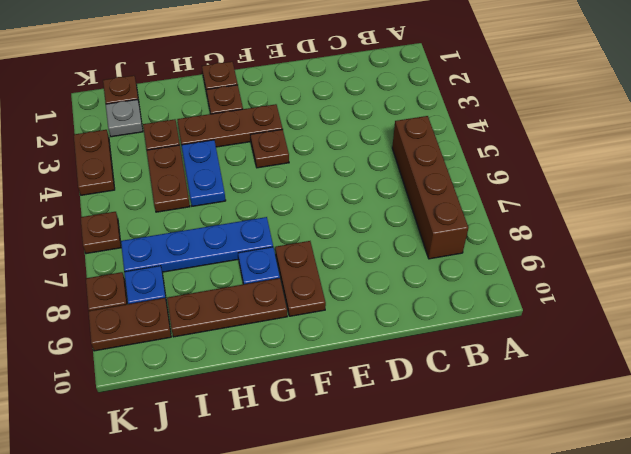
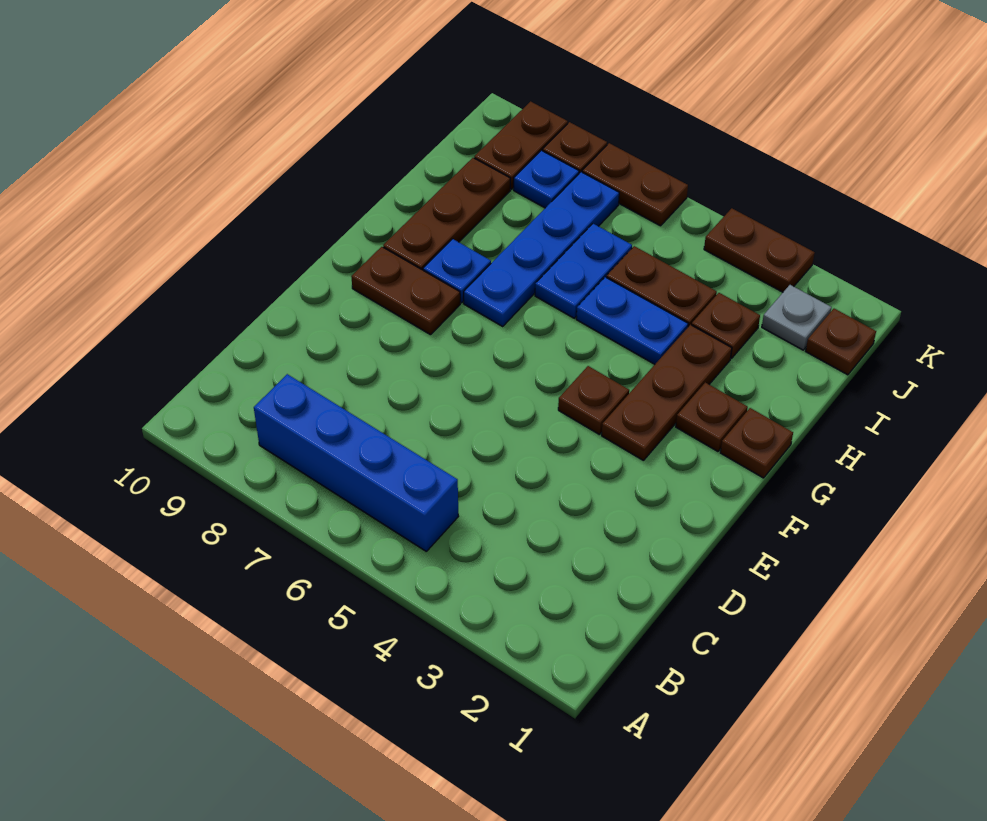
brown brick B5:B8 level 1 -> blue brick B5:B8 level 1
none -> blue plate H6:I6 level 1
brown plate K6 level 1 -> brown plate K6:K7 level 1

